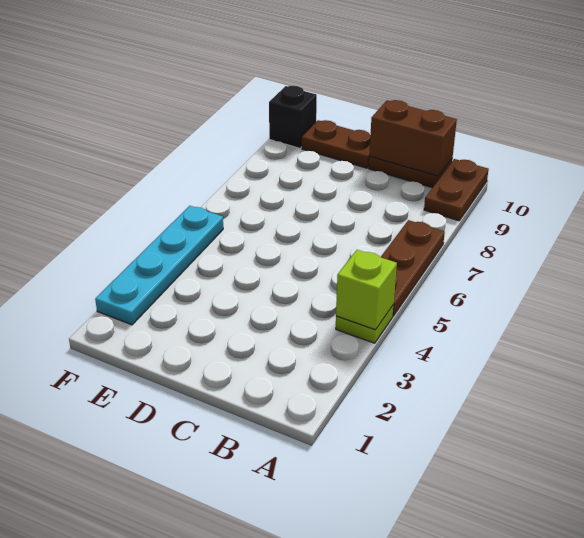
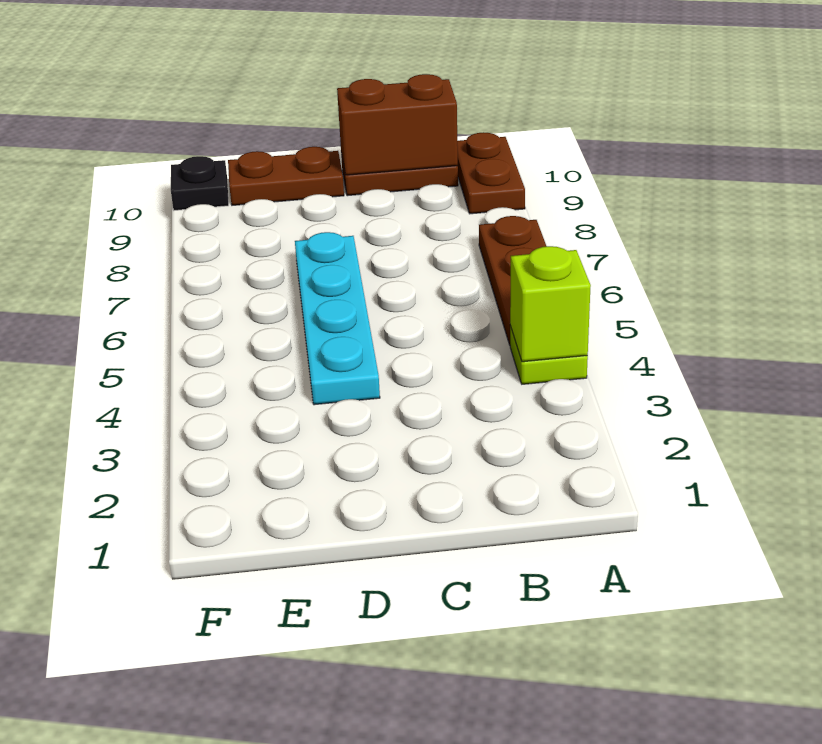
cyan plate F2:F5 level 1 -> cyan plate D4:D7 level 1
black brick F10 level 1 -> black plate F10 level 1

